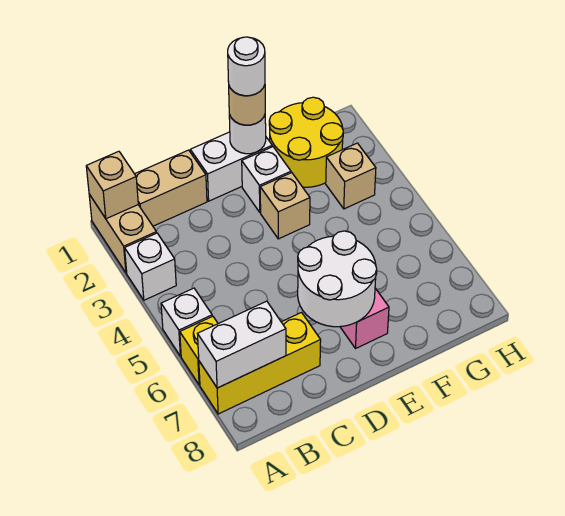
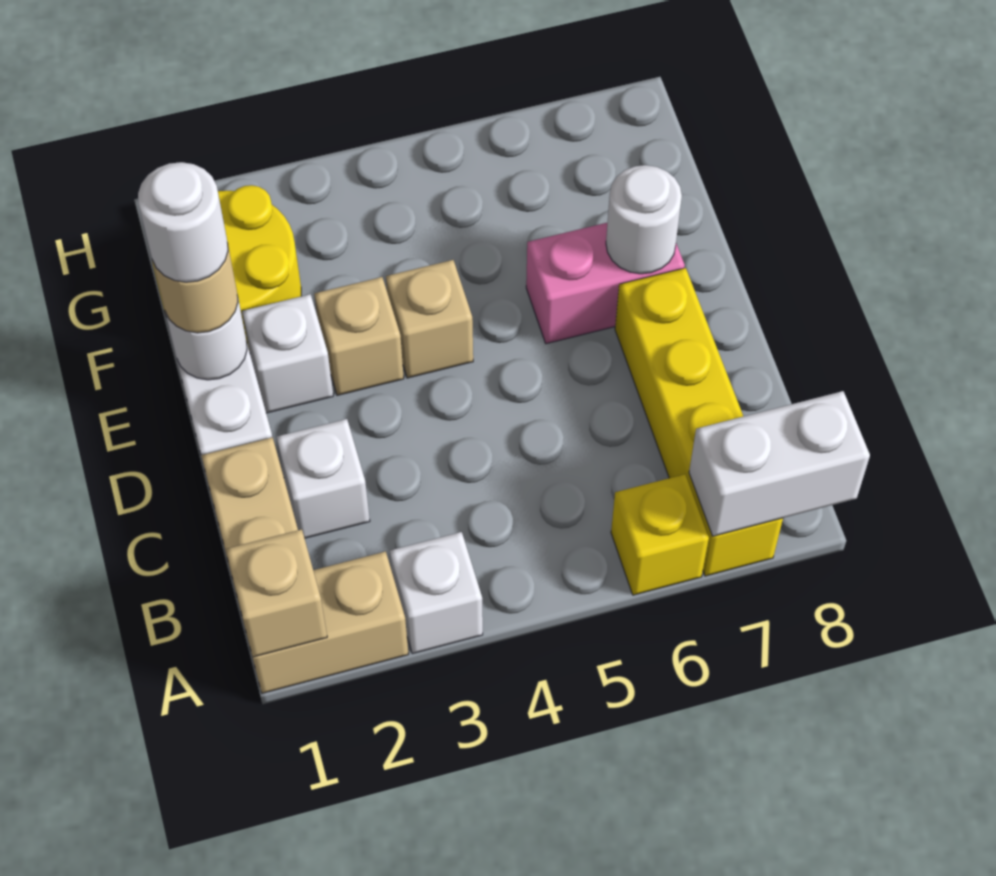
white brick A5 level 1 -> white brick C2 level 1
yellow brick A7:C7 level 1 -> yellow brick A7:D7 level 1
white brick A7:B7 level 2 -> white brick A7:A8 level 2
white round brick D6:E7 level 2 -> white round brick E7 level 2
tan brick G3 level 1 -> tan brick E4 level 1

